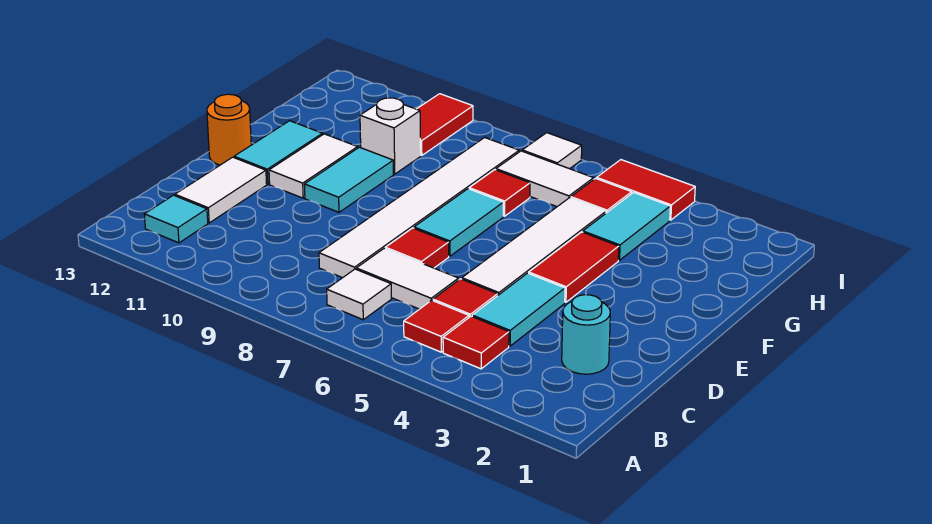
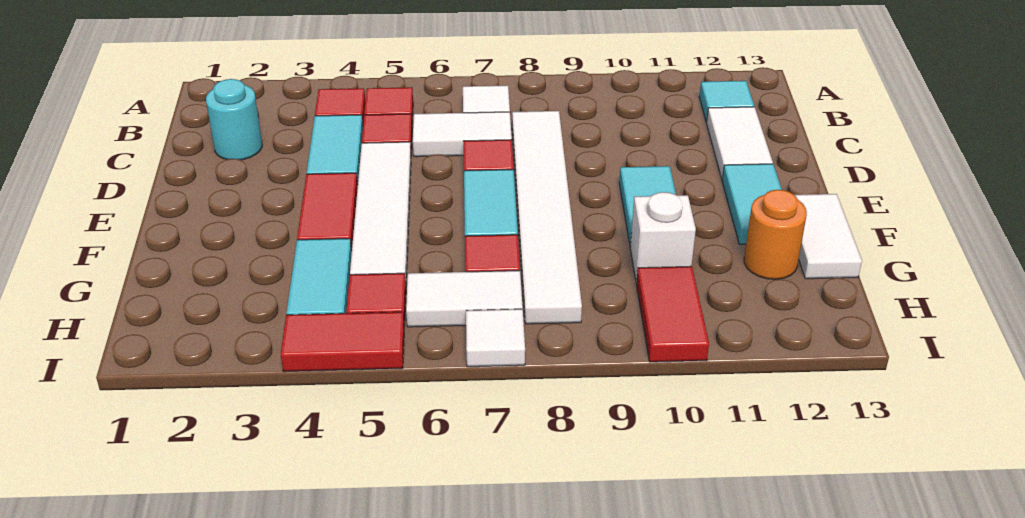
white tile E11:F11 level 1 -> white tile F13:G13 level 1
orange round brick E13 level 1 -> orange round brick G12 level 1

